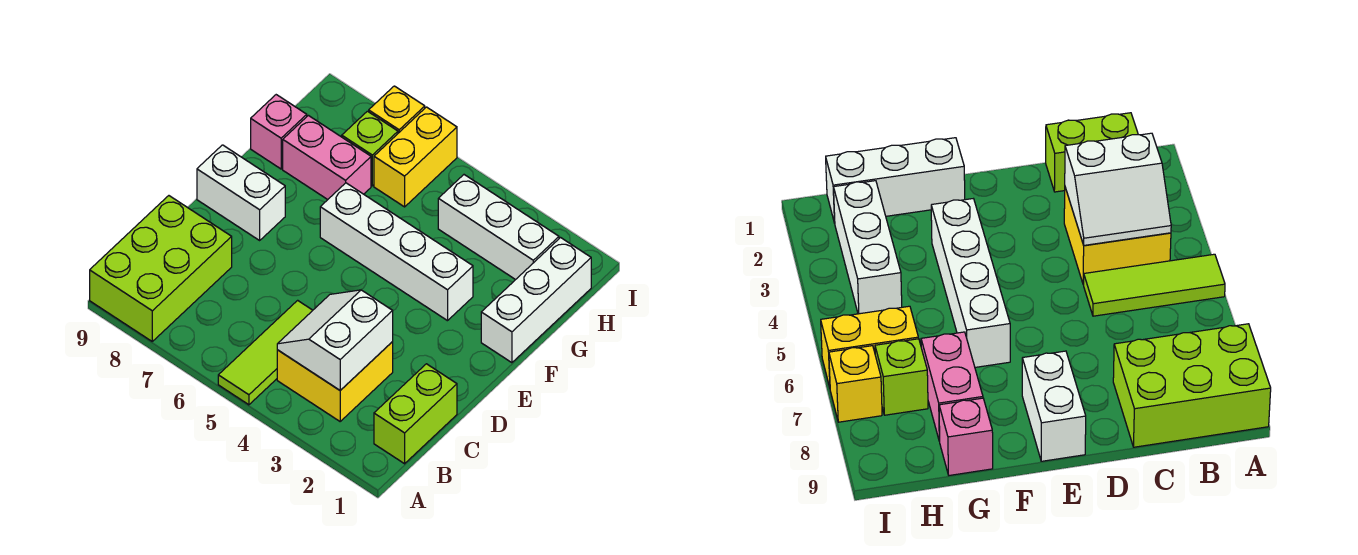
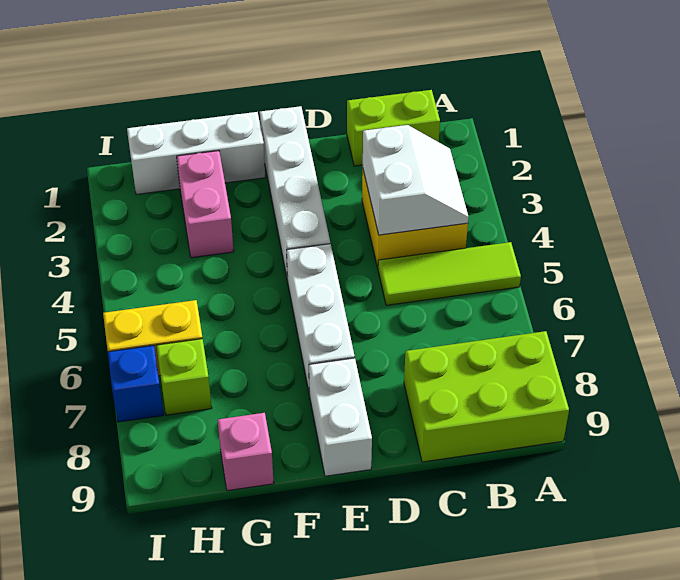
white slope B3:C4 level 2 top 3 -> white slope B3:C4 level 2 top C
white brick F3:F6 level 1 -> white brick E1:E4 level 1
pink brick G7:G8 level 1 -> pink brick G2:G3 level 1
white brick H2:H4 level 1 -> white brick E5:E7 level 1
yellow brick I7 level 1 -> blue brick I7 level 1

